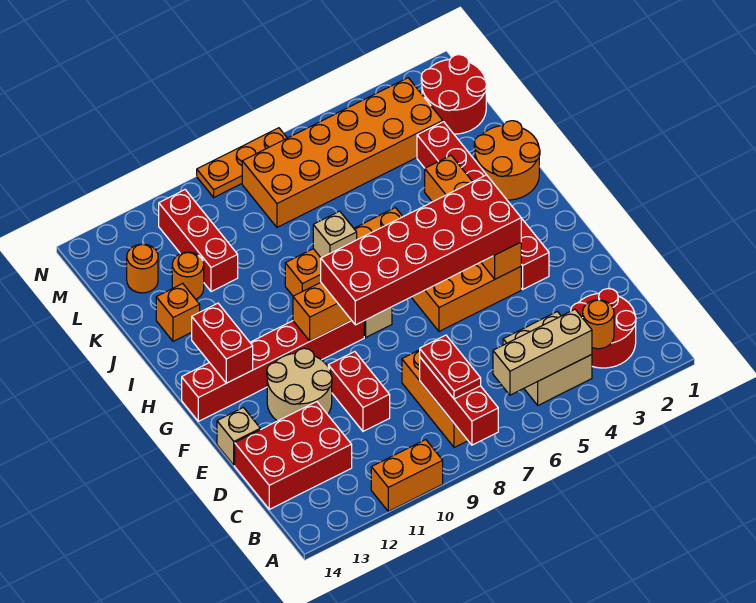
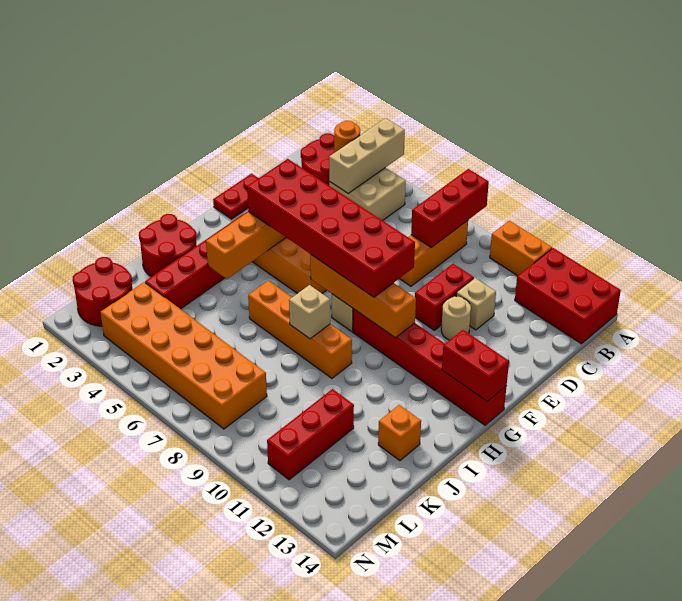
tan brick B4:B6 level 2 -> tan brick A4:C4 level 2
red plate B8:C8 level 3 -> red plate E1:F1 level 1
red brick C12:D14 level 1 -> red brick A12:B14 level 1
tan round brick E11:F12 level 1 -> tan round brick E11 level 1
tan brick E14 level 1 -> tan brick D11 level 1
red brick G13:H13 level 2 -> red brick G13:G14 level 2
orange round brick I1:J2 level 1 -> red round brick I1:J2 level 1
orange round brick K12 level 1 -> none
orange round brick L13 level 1 -> none
orange plate N7:N9 level 1 -> none

